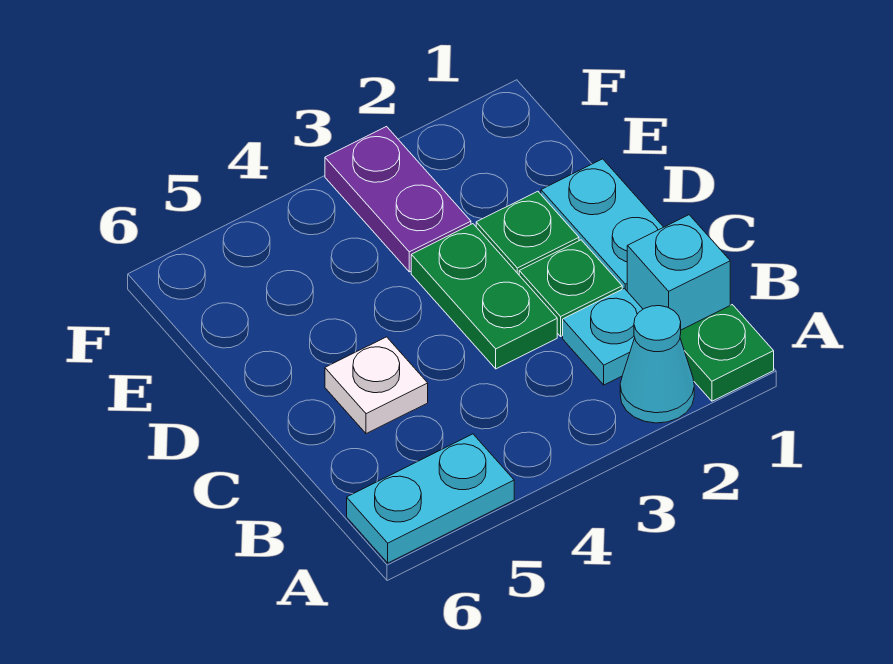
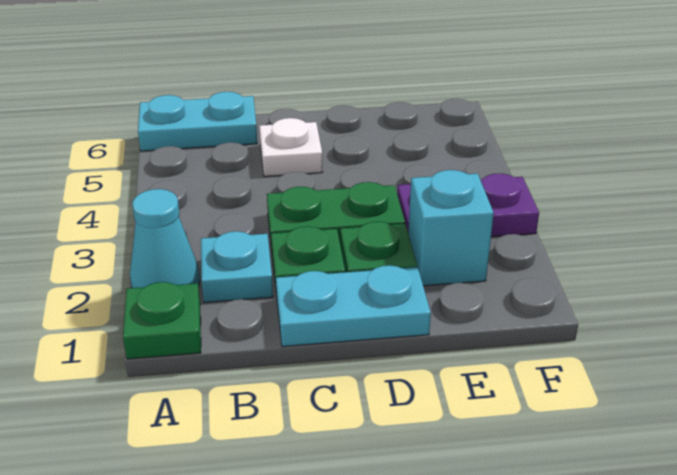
cyan plate A5:A6 level 1 -> cyan plate A6:B6 level 1
cyan brick B1 level 1 -> cyan brick E2 level 1

